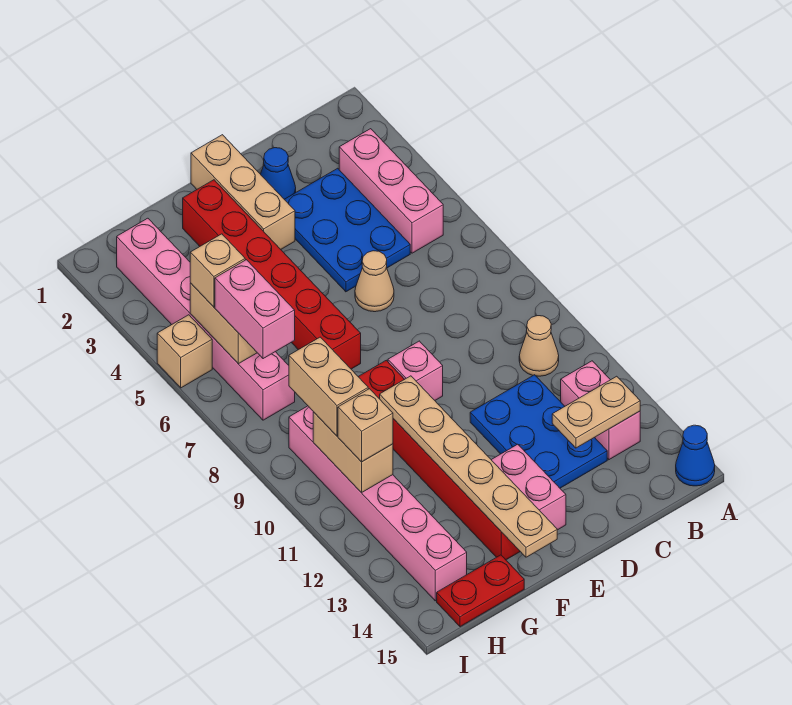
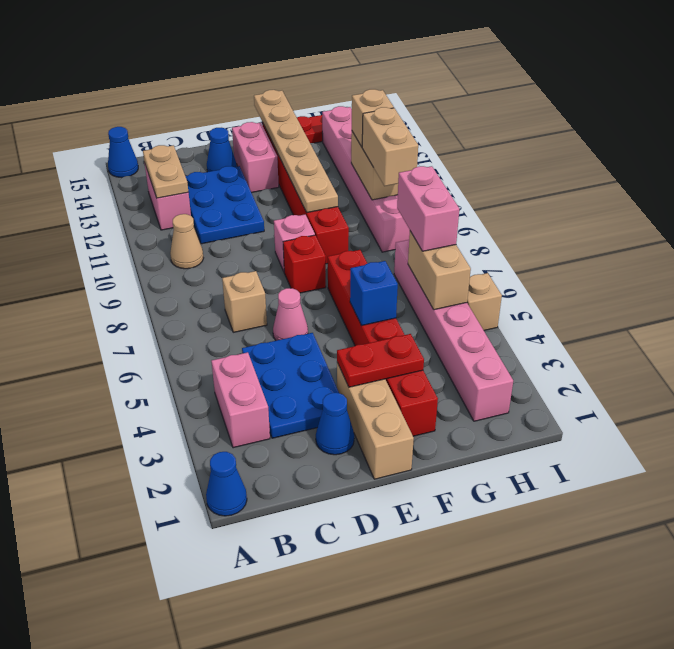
none -> blue cone A1 level 1
pink brick B3:B5 level 1 -> pink brick B3:B4 level 1
tan plate B13:C13 level 2 -> tan plate B12:B13 level 2
tan cone D6 level 1 -> pink cone D6 level 1
none -> blue cone D14 level 1
none -> red plate E3:F3 level 2
none -> red brick E8 level 1
none -> blue brick F5 level 2
tan brick H5 level 3 -> tan brick C7 level 1

